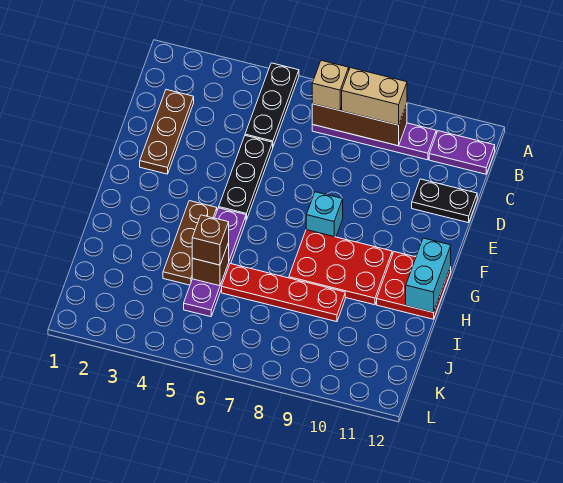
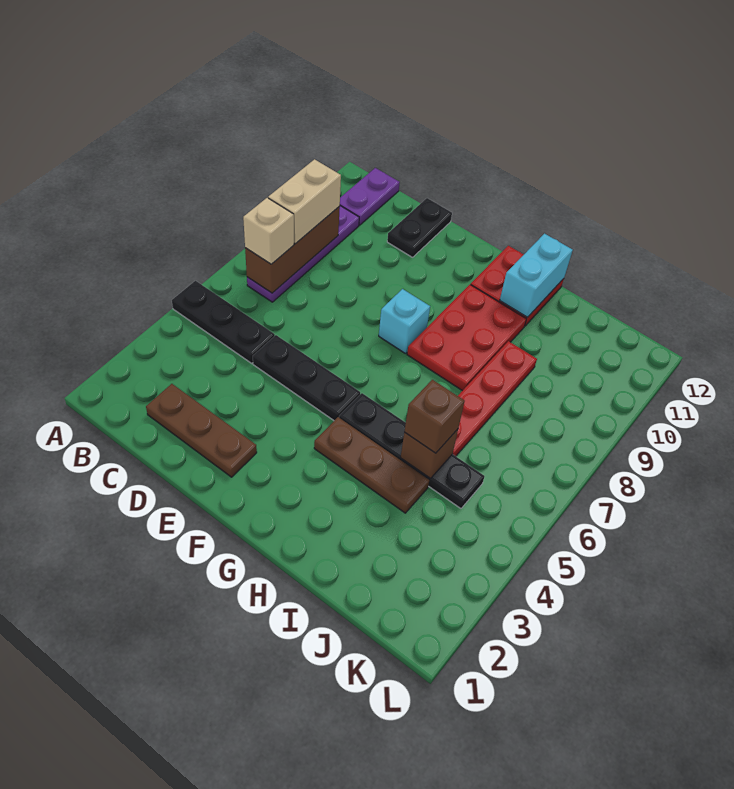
purple plate G5:J5 level 1 -> black plate G5:J5 level 1
cyan brick G12:H12 level 2 -> cyan brick H11:H12 level 2

